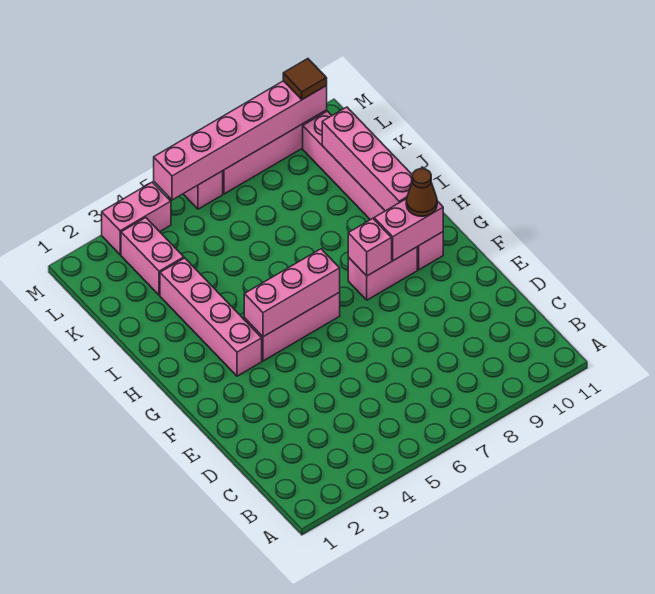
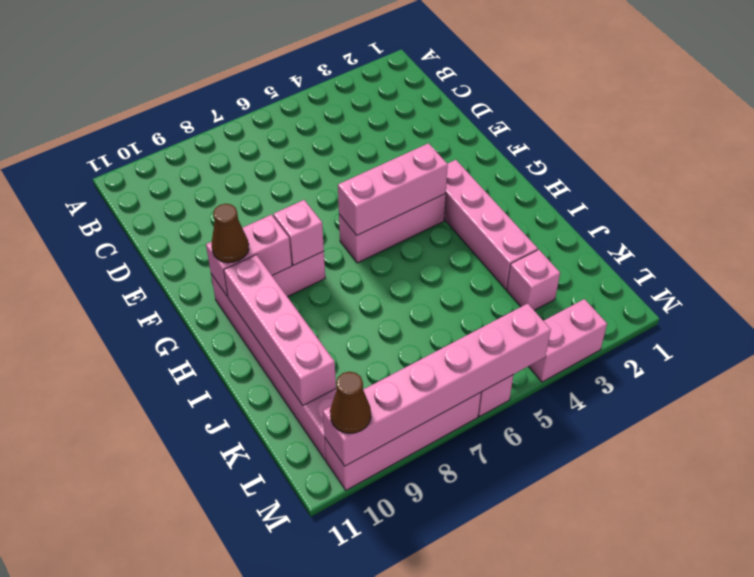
pink brick K3:L3 level 1 -> pink brick K3 level 1
brown tile M10 level 3 -> brown cone M10 level 3

